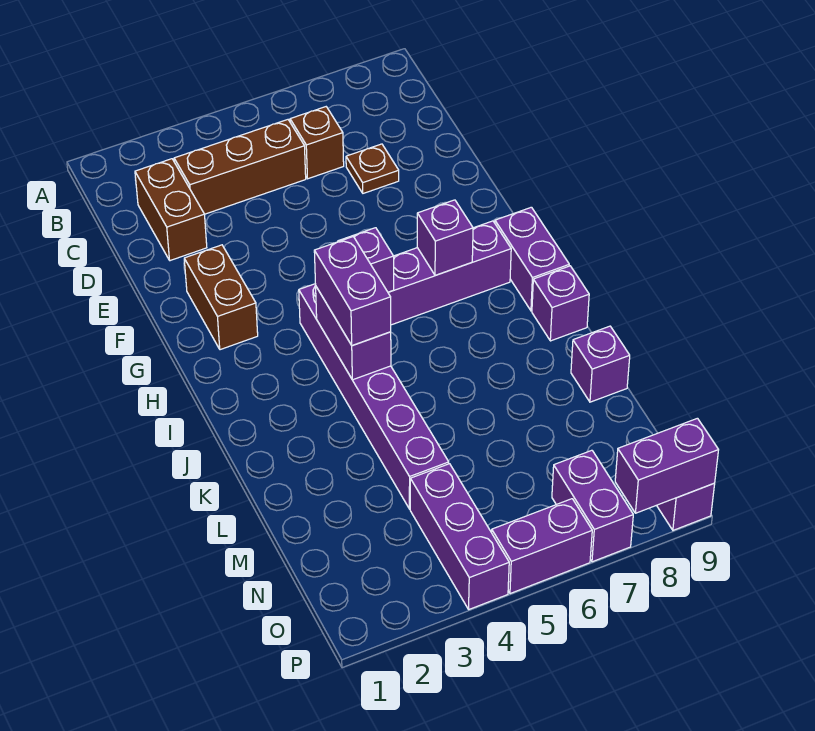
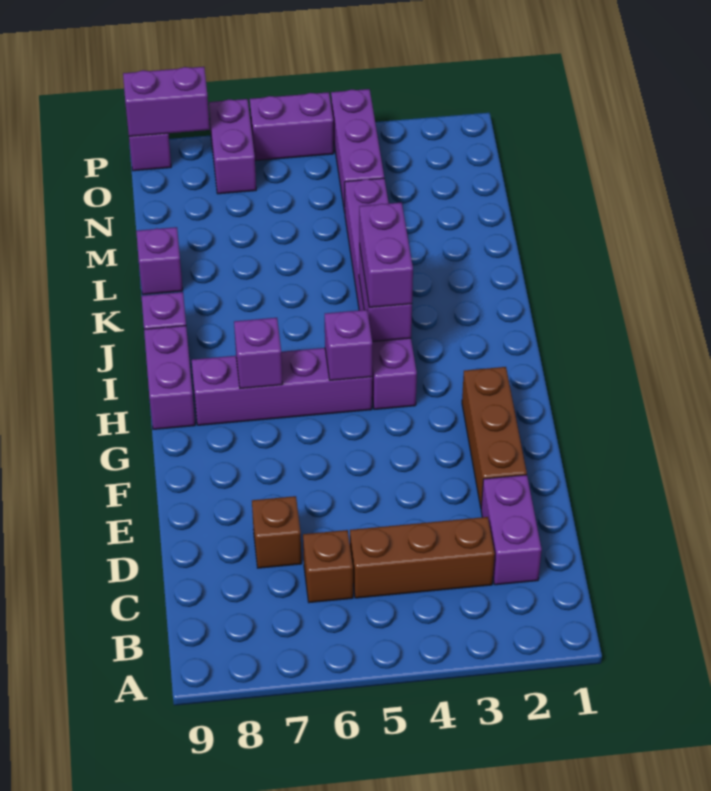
brown brick C2:D2 level 1 -> purple brick C2:D2 level 1
brown plate D7 level 1 -> brown brick D7 level 1
brown brick F2:G2 level 1 -> brown brick E2:G2 level 1

